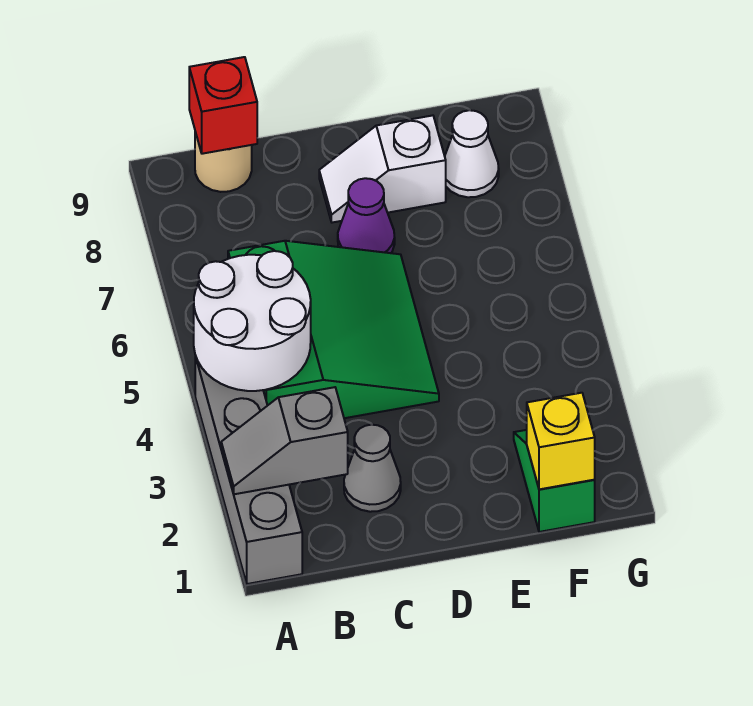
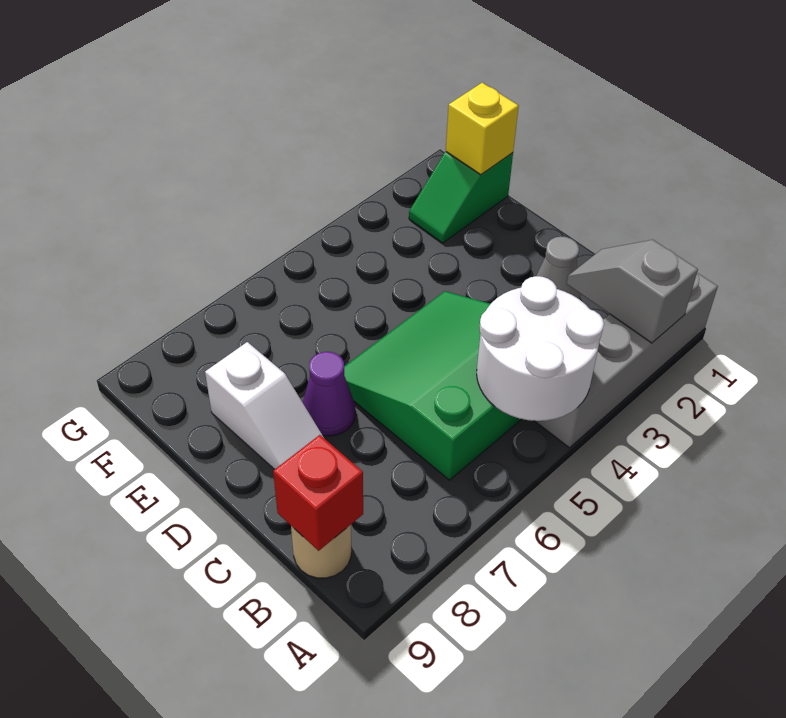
grey slope A2:B2 level 2 top B -> grey slope A2:B2 level 2 top A
white cone F8 level 1 -> none

